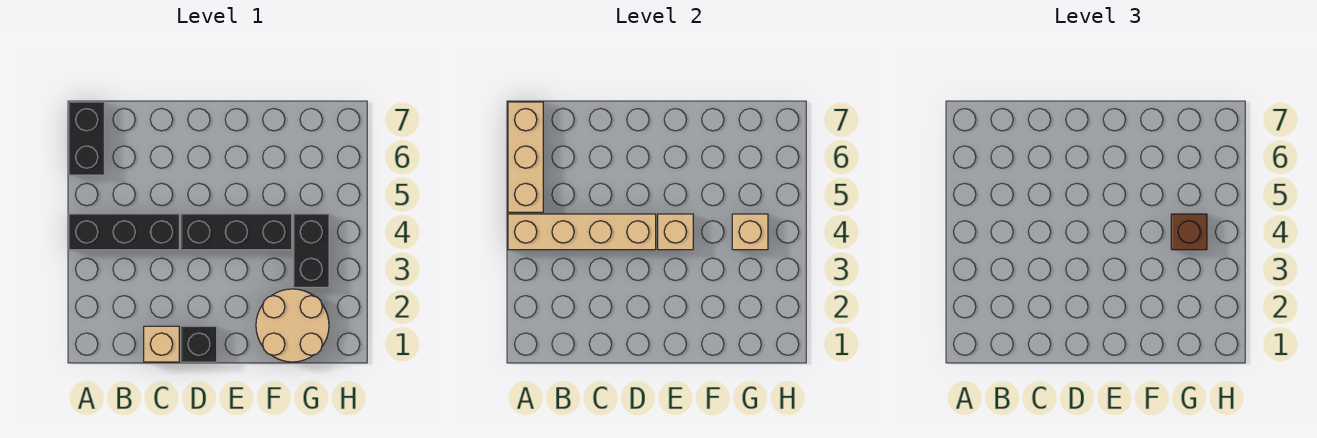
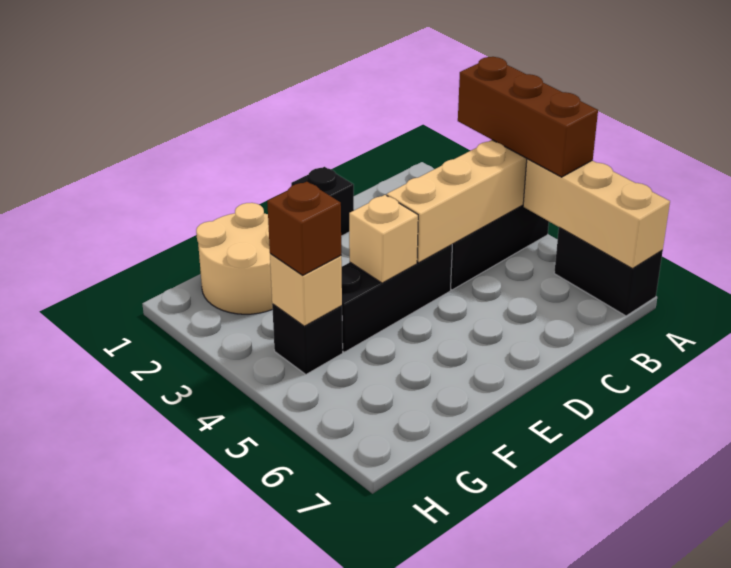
none -> brown brick A3:A5 level 3
tan brick C1 level 1 -> none
black brick G3:G4 level 1 -> black brick G4 level 1

